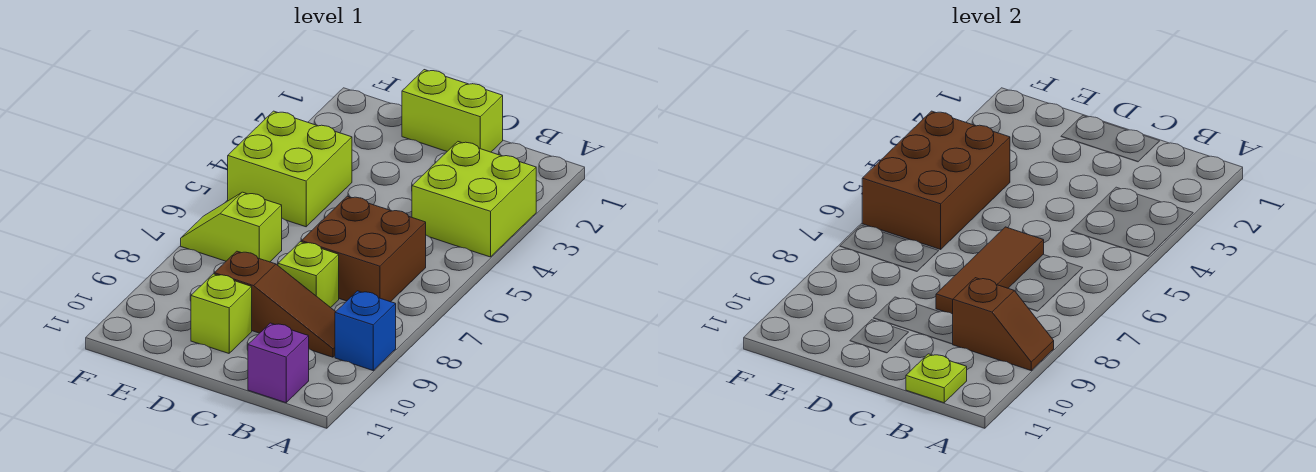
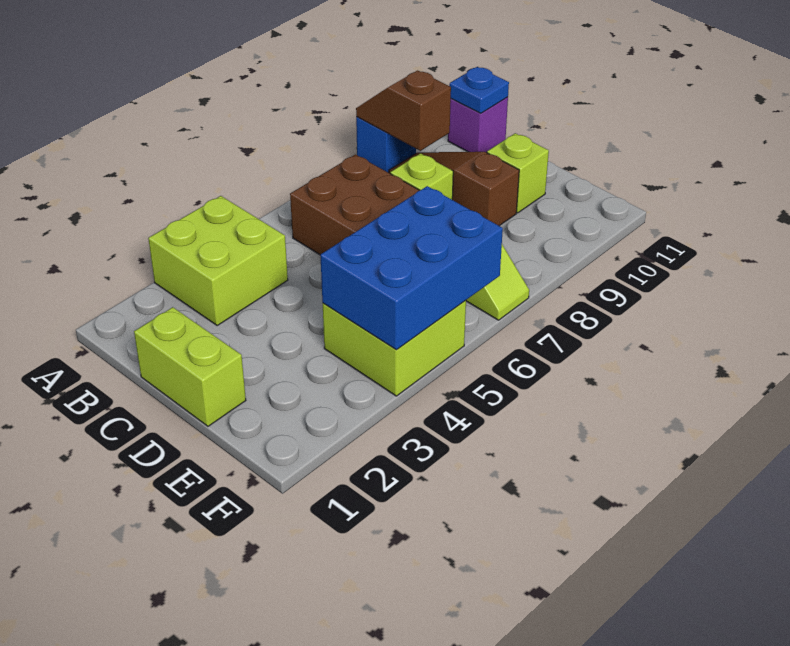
lime plate B11 level 2 -> blue plate B11 level 2
brown tile C6:C8 level 2 -> none
brown brick E4:F6 level 2 -> blue brick E4:F6 level 2

